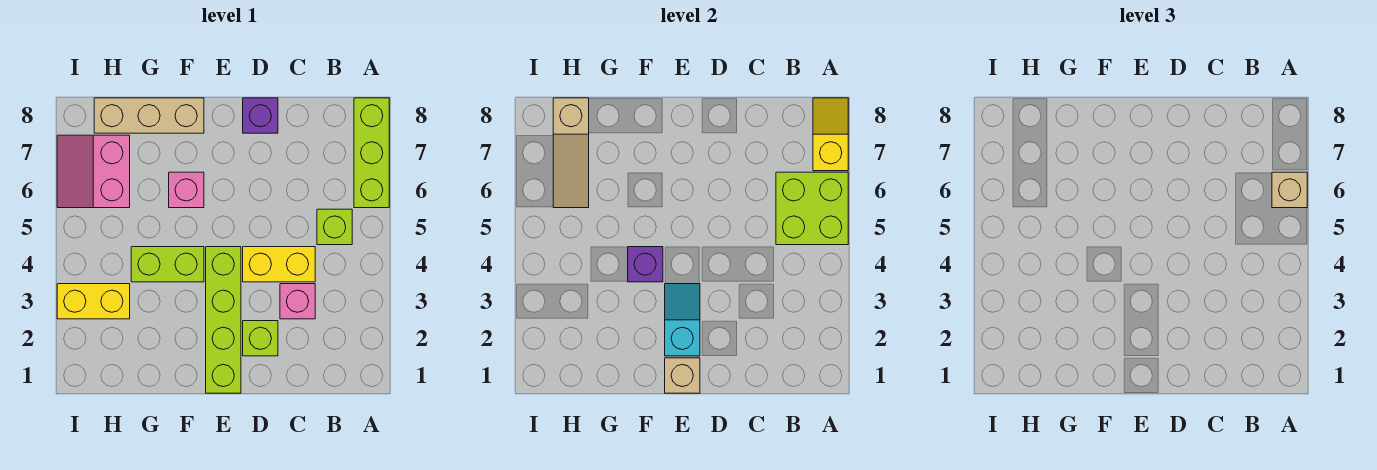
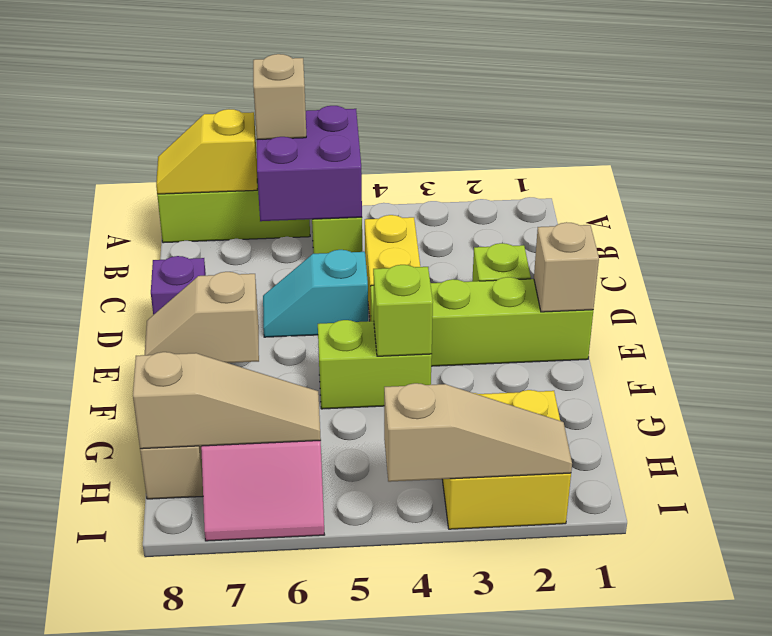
lime brick A5:B6 level 2 -> purple brick A5:B6 level 2
pink brick C3 level 1 -> none
cyan slope E2:E3 level 2 top 2 -> cyan slope D5:D6 level 1 top 5
lime brick F4:G4 level 1 -> lime brick F4:F5 level 1
purple brick F4 level 2 -> lime brick F4 level 2
pink brick F6 level 1 -> none
none -> tan slope F7:F8 level 2 top 7
yellow brick H3:I3 level 1 -> yellow brick H2:I3 level 1
none -> tan slope I2:I4 level 2 top 4

